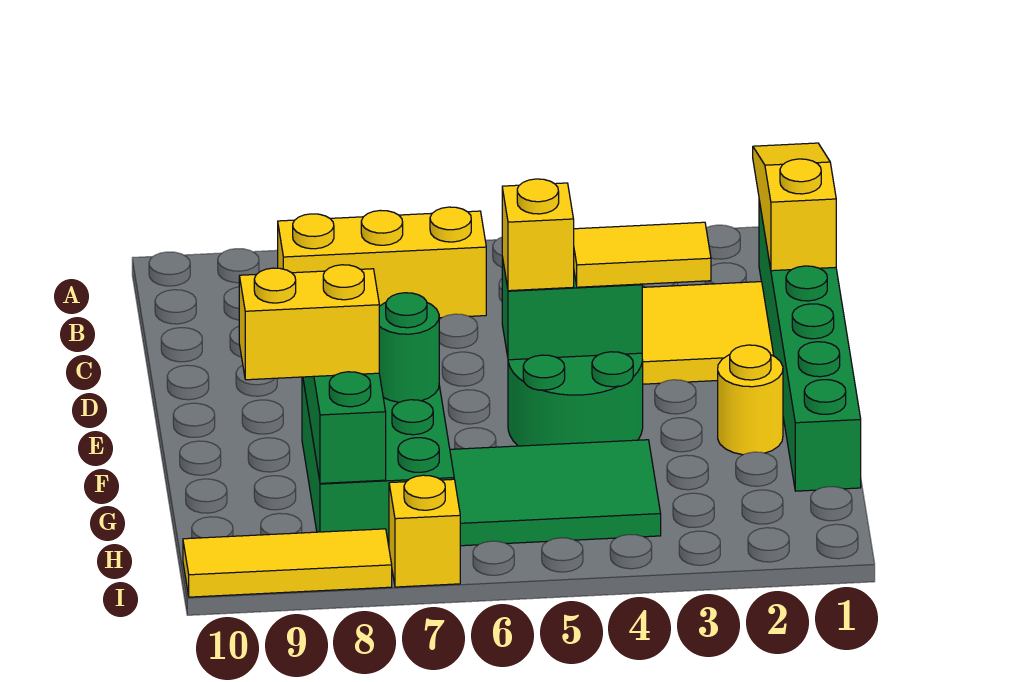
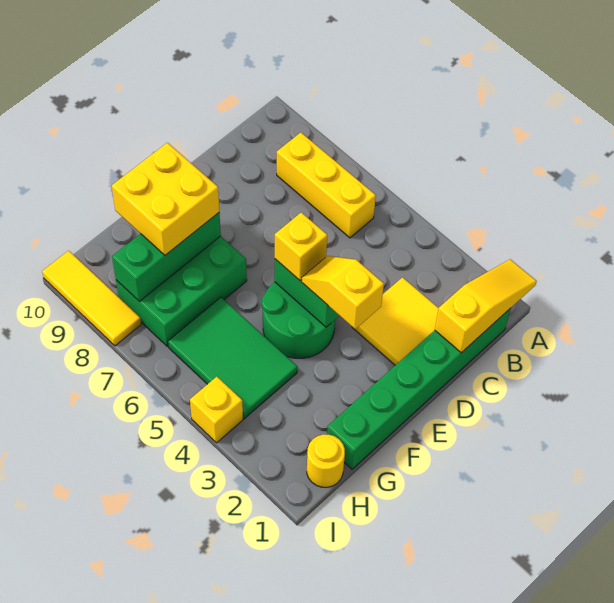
yellow tile E3:E4 level 3 -> yellow slope E3:E4 level 3 top 3
yellow round brick F2 level 1 -> yellow round brick H1 level 1
green round brick F7 level 2 -> none
yellow brick G8:G9 level 3 -> yellow brick F8:G9 level 3
yellow brick I7 level 1 -> yellow brick I4 level 1

